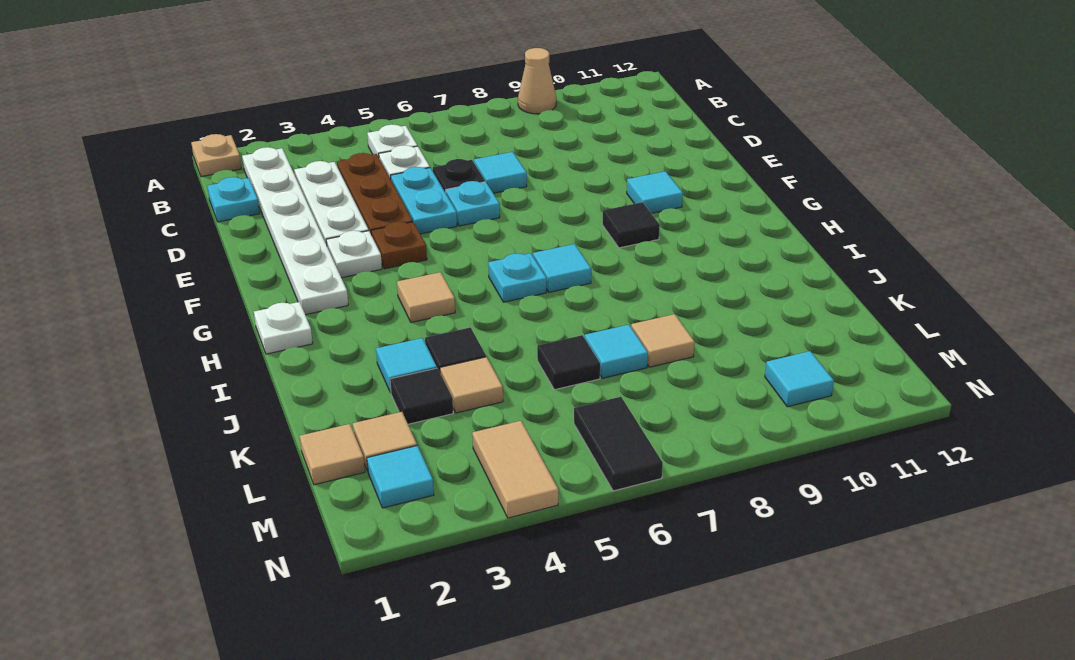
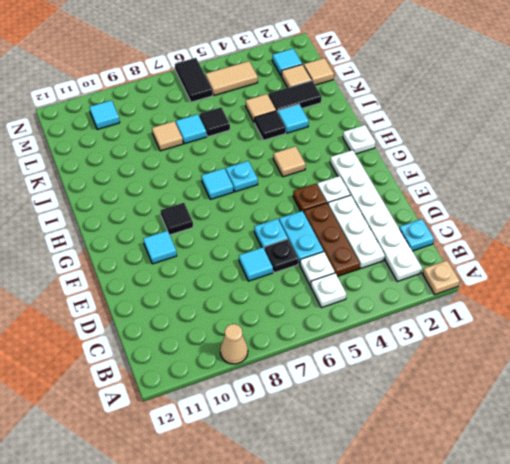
black tile K3 level 1 -> black tile K2:K3 level 1
tan tile M4:N4 level 1 -> tan tile M4:M5 level 1

